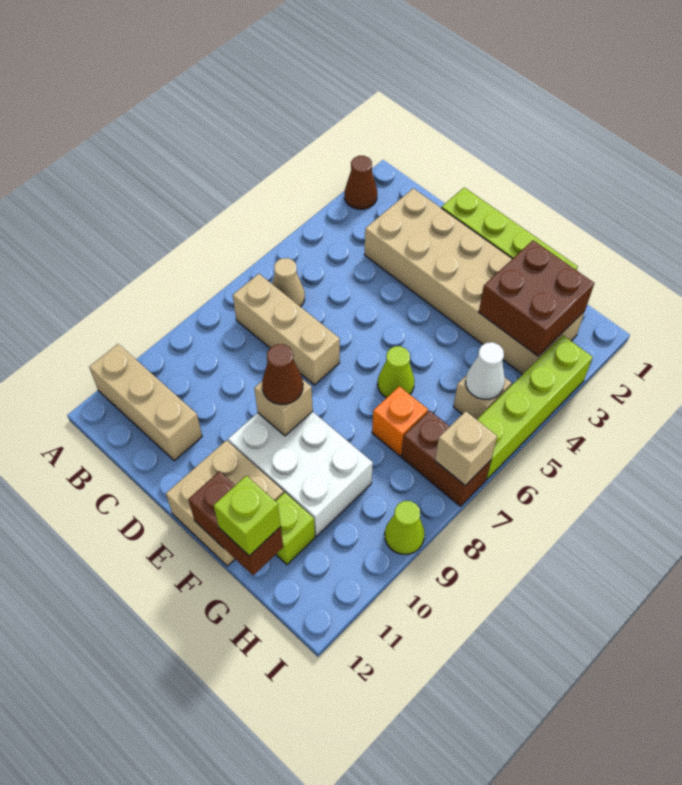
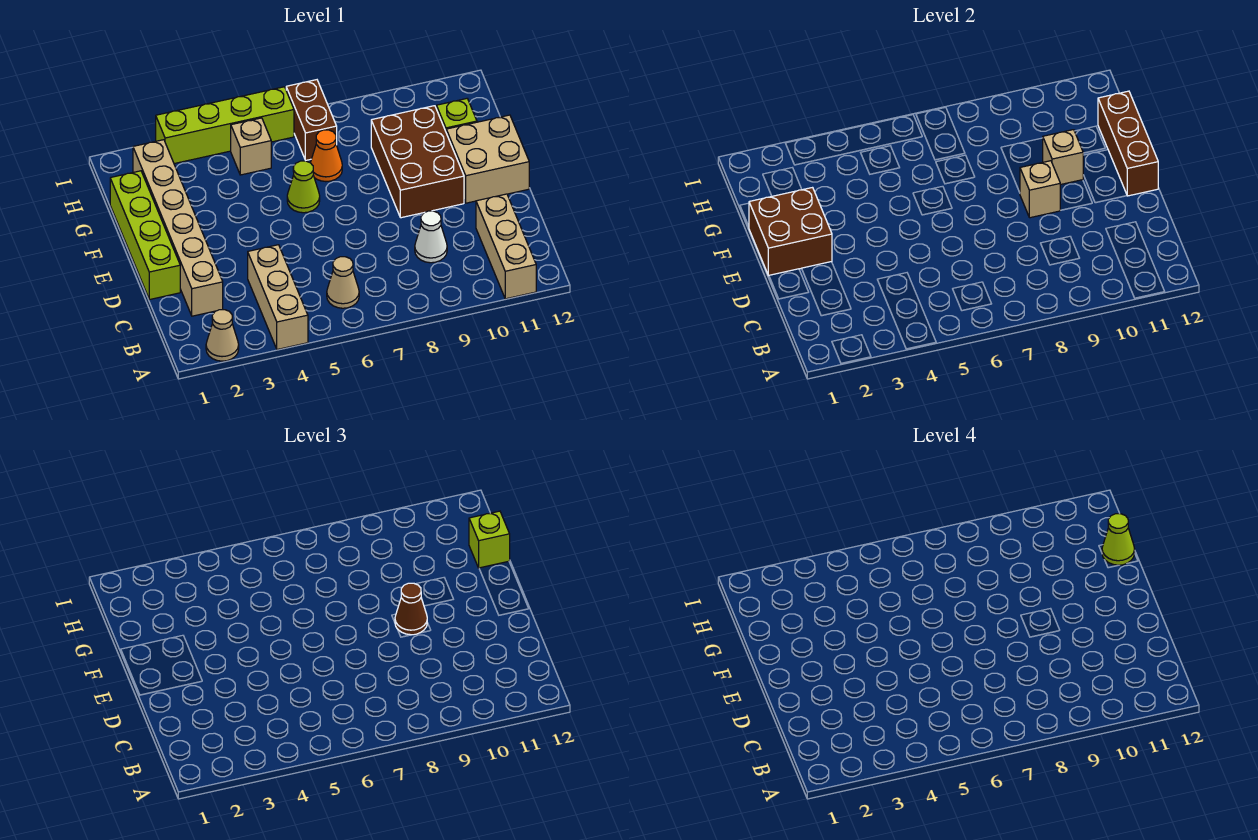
brown cone A2 level 1 -> tan cone A2 level 1
tan brick B7:D7 level 1 -> tan brick A4:C4 level 1
tan brick C2:H3 level 1 -> tan brick C2:H2 level 1
white brick E9:G10 level 1 -> brown brick E9:G10 level 1
brown brick F12:G12 level 2 -> brown brick E12:G12 level 2
brown brick G2:H3 level 2 -> brown brick E1:F2 level 2
orange brick G7 level 1 -> orange cone G7 level 1
white cone H5 level 2 -> white cone C9 level 1
tan brick I7 level 2 -> tan brick F10 level 2
lime cone I9 level 1 -> lime cone G12 level 4

